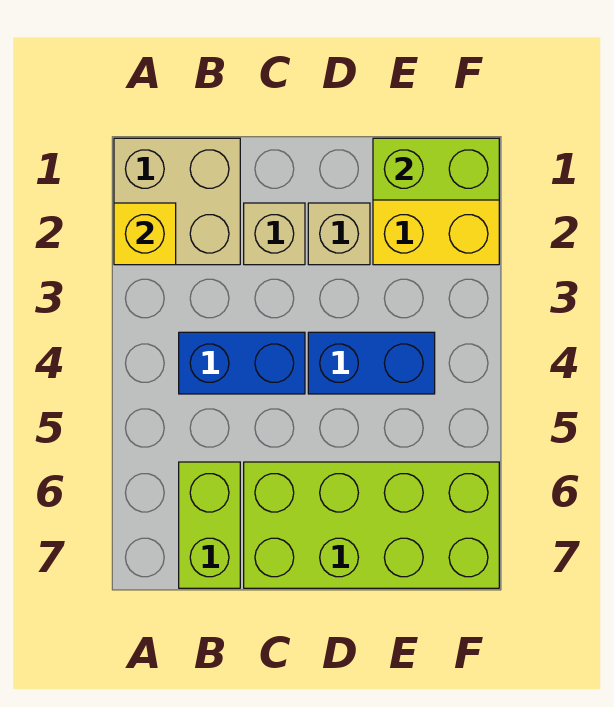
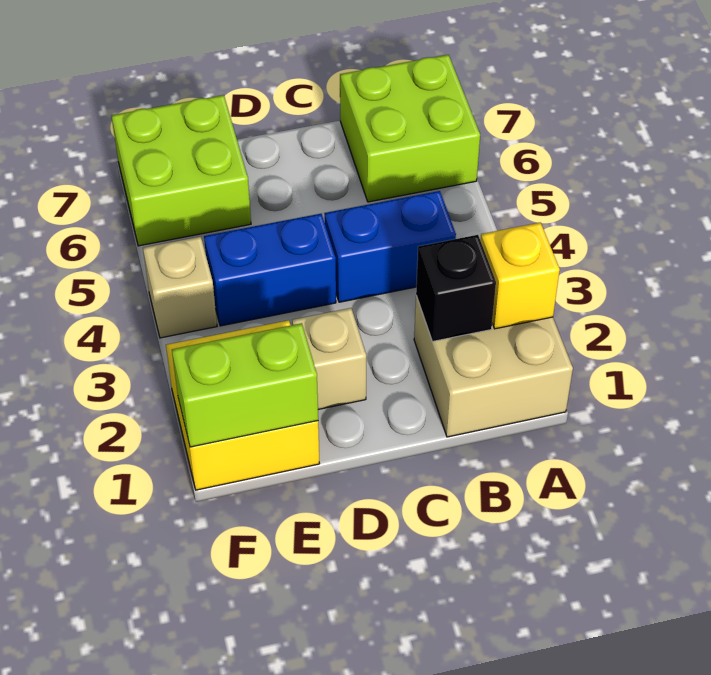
none -> black brick B2 level 2
lime brick B6:B7 level 1 -> lime brick A6:B7 level 1
tan brick C2 level 1 -> tan brick F4 level 1
lime brick C6:F7 level 1 -> lime brick E6:F7 level 1

